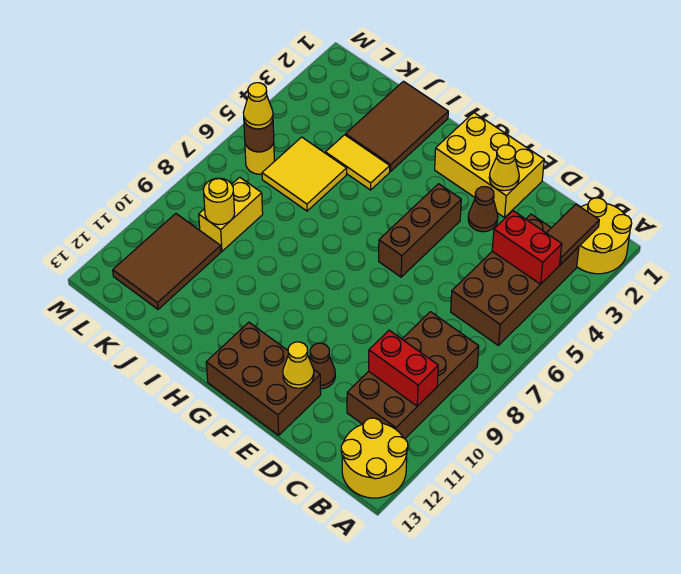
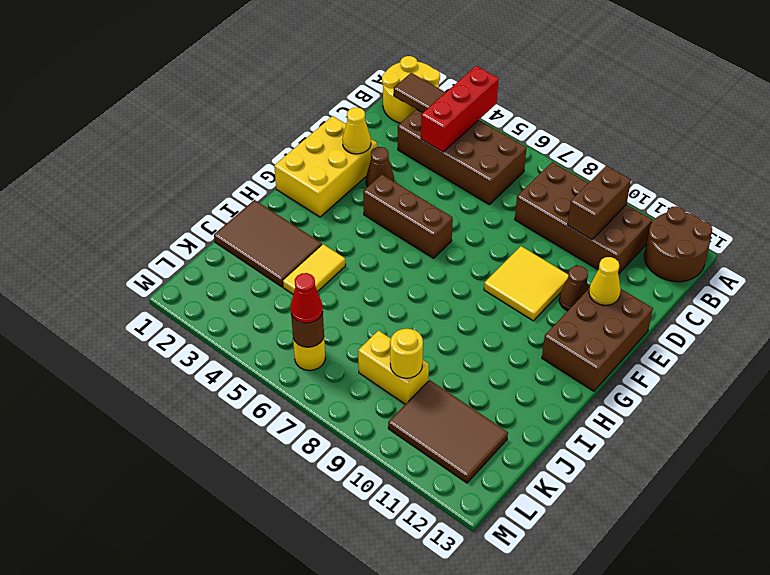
yellow round brick A12:B13 level 1 -> brown round brick A12:B13 level 1
red brick B4:C4 level 2 -> red brick A4:C4 level 2
red brick B10:C10 level 2 -> brown brick B10:C10 level 2
yellow tile J5:K6 level 1 -> yellow tile E9:F10 level 1
yellow cone L6 level 3 -> red cone L6 level 3

